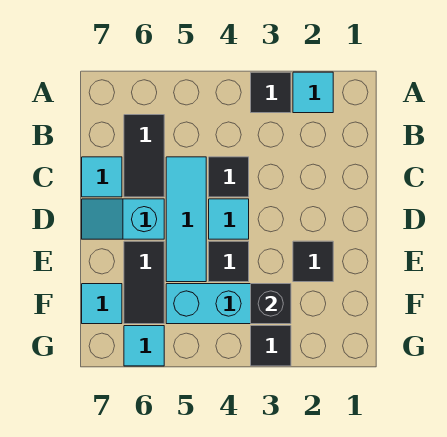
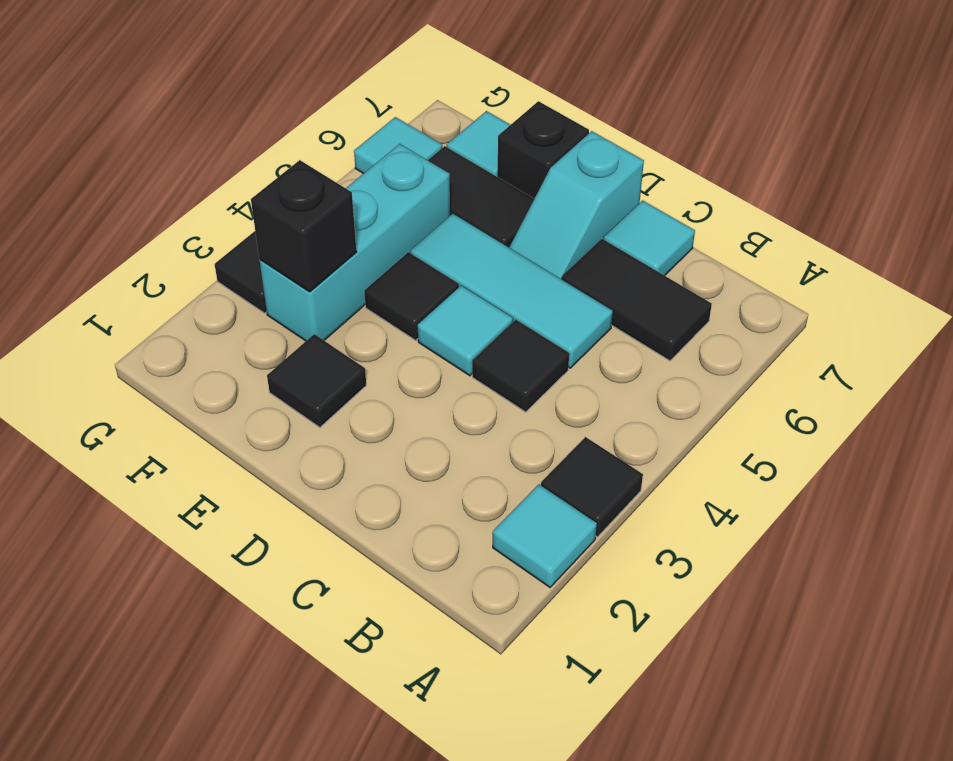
cyan slope D6:D7 level 1 top 6 -> cyan slope D6:D7 level 1 top 7
none -> black brick E7 level 1

